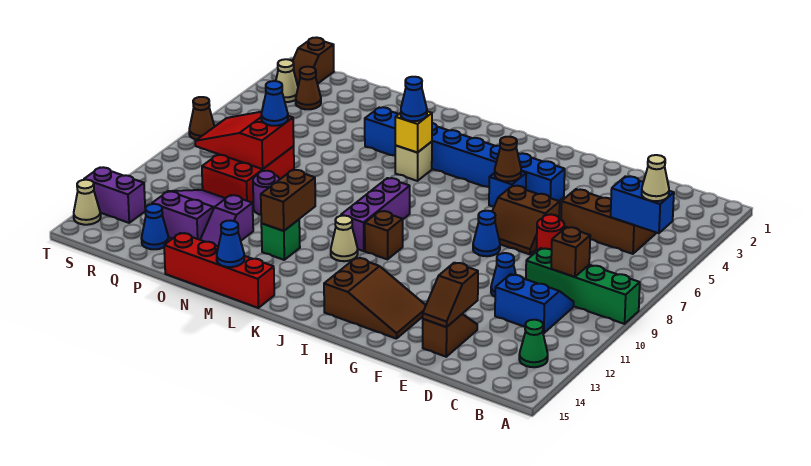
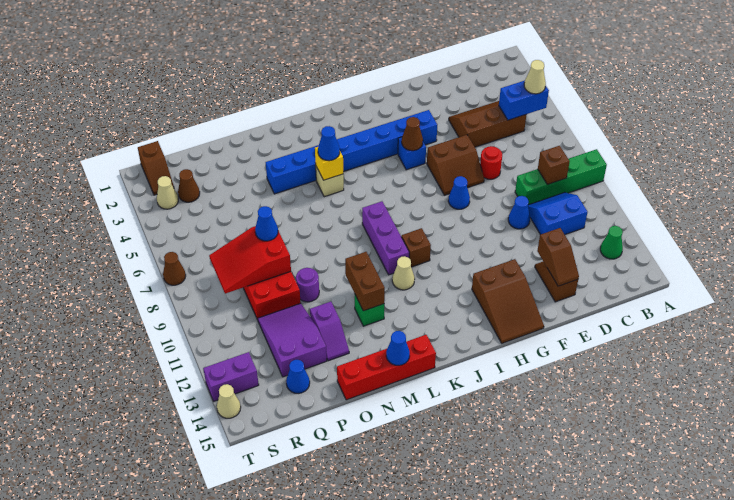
brown slope G13:I14 level 1 top I -> brown slope G13:H15 level 1 top 13

